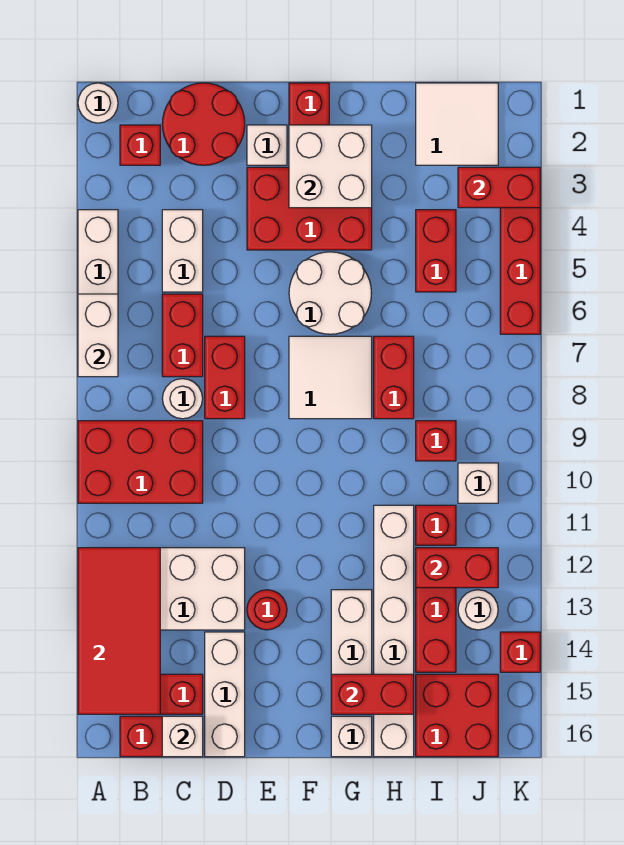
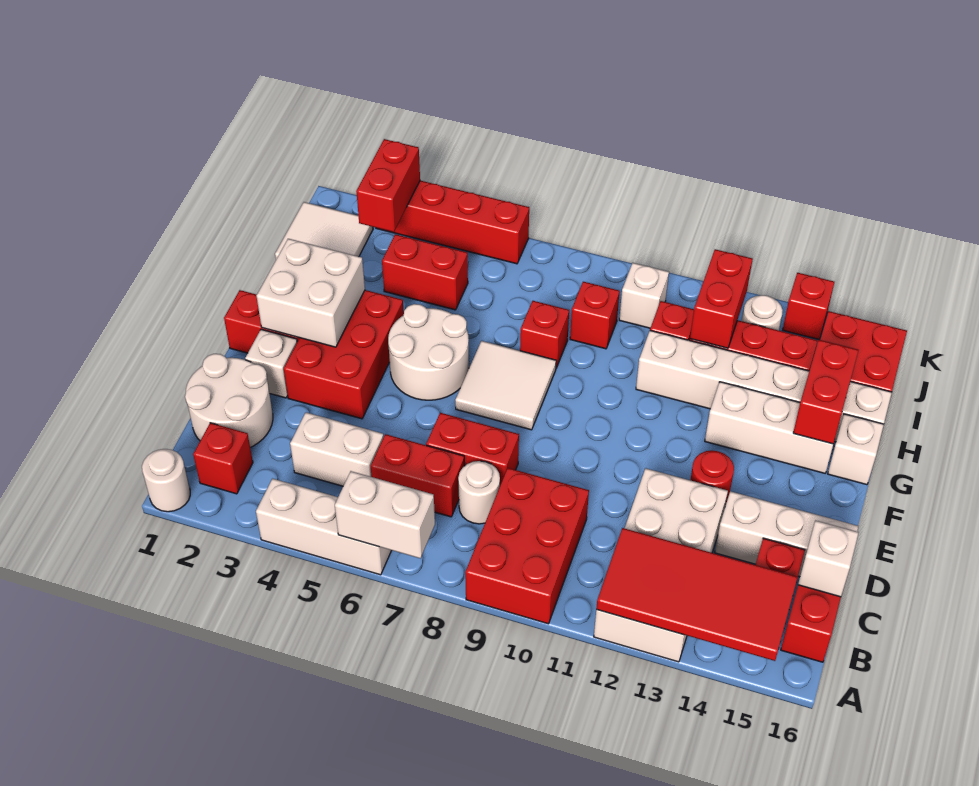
red round brick C1:D2 level 1 -> white round brick C1:D2 level 1
red brick H7:H8 level 1 -> red brick H8 level 1

